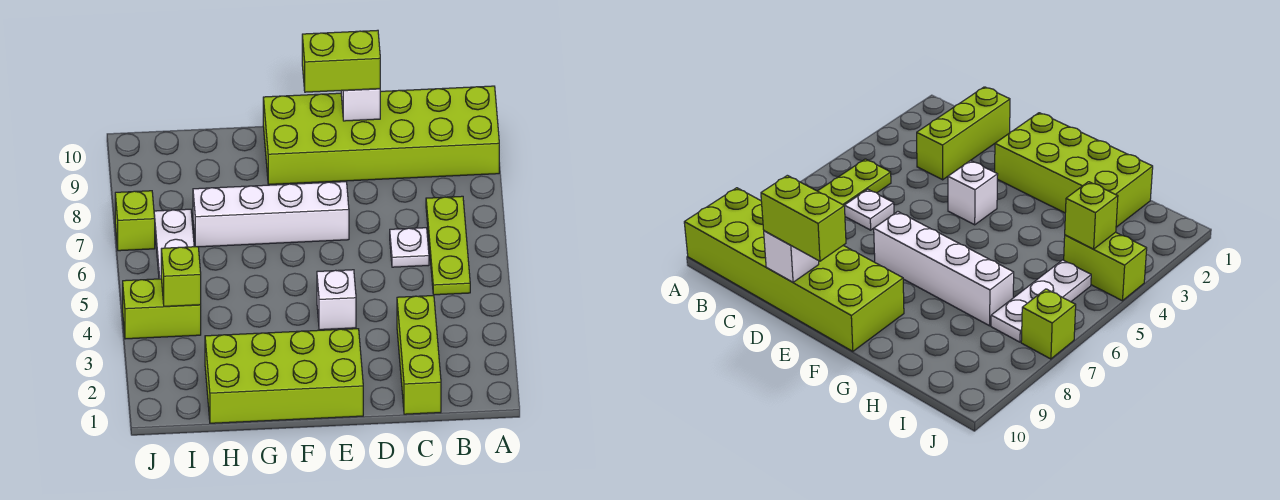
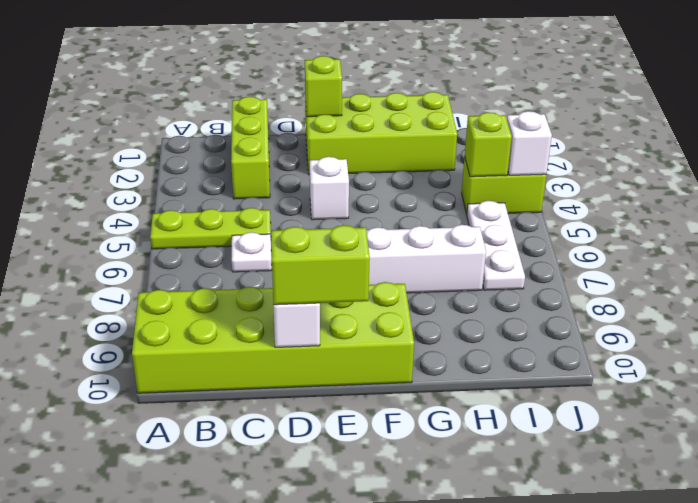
lime plate B5:B7 level 1 -> lime plate A5:C5 level 1
none -> white brick J4 level 2
lime brick J7 level 1 -> lime brick E1 level 2

